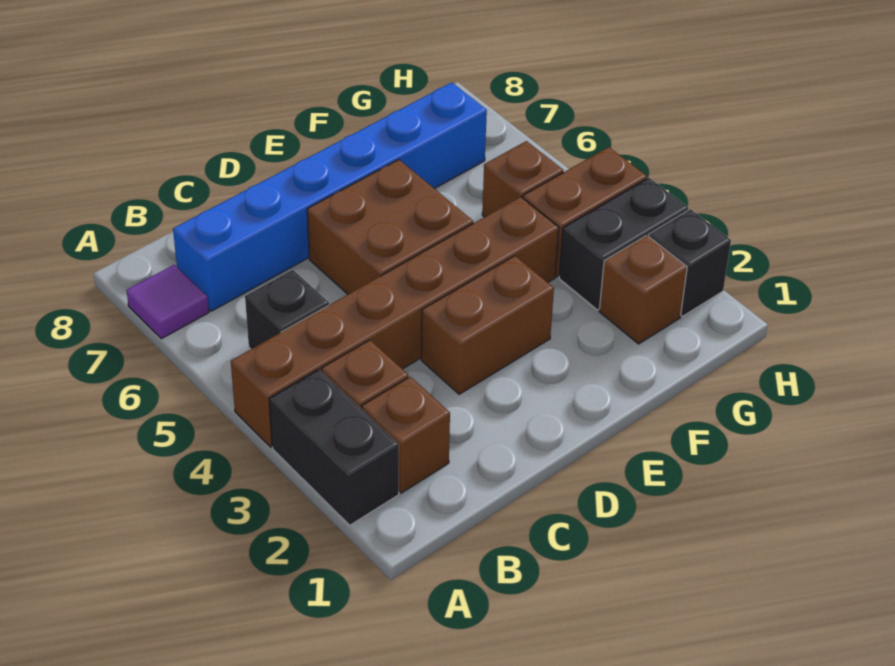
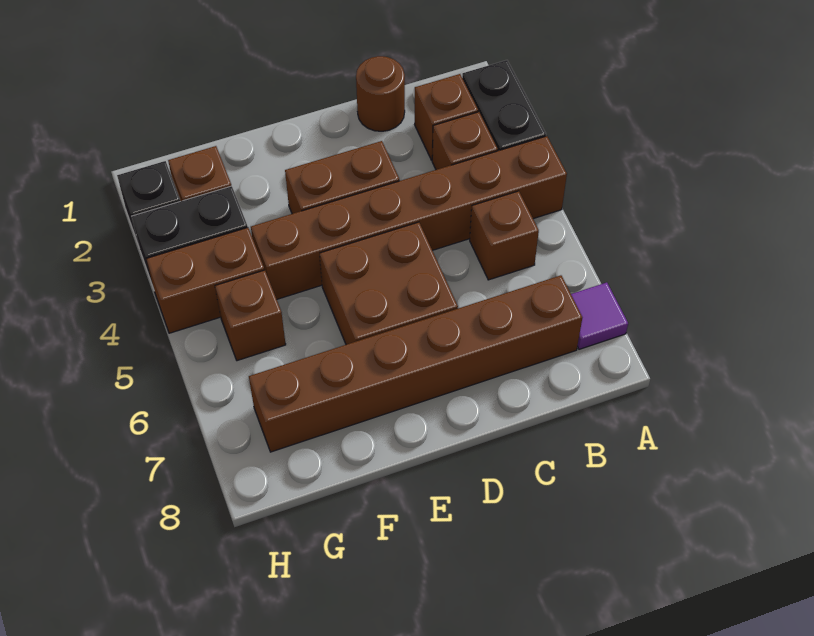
black brick B5 level 1 -> brown brick B5 level 1
blue brick B7:G7 level 1 -> brown brick B7:G7 level 1
none -> brown round brick C1 level 1

